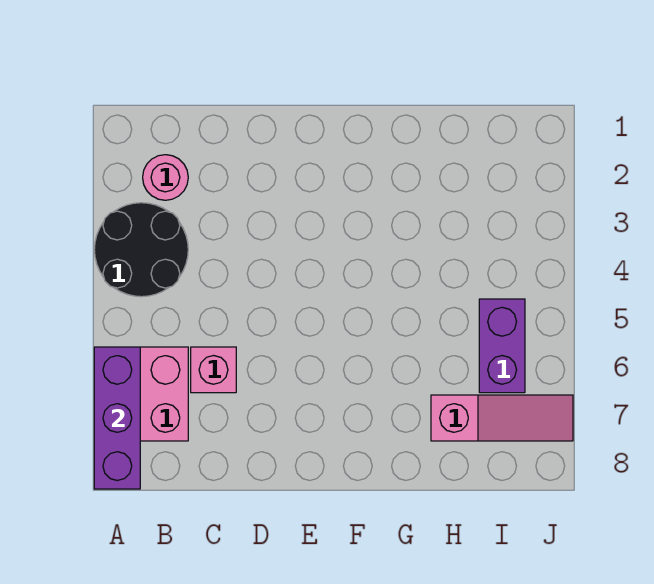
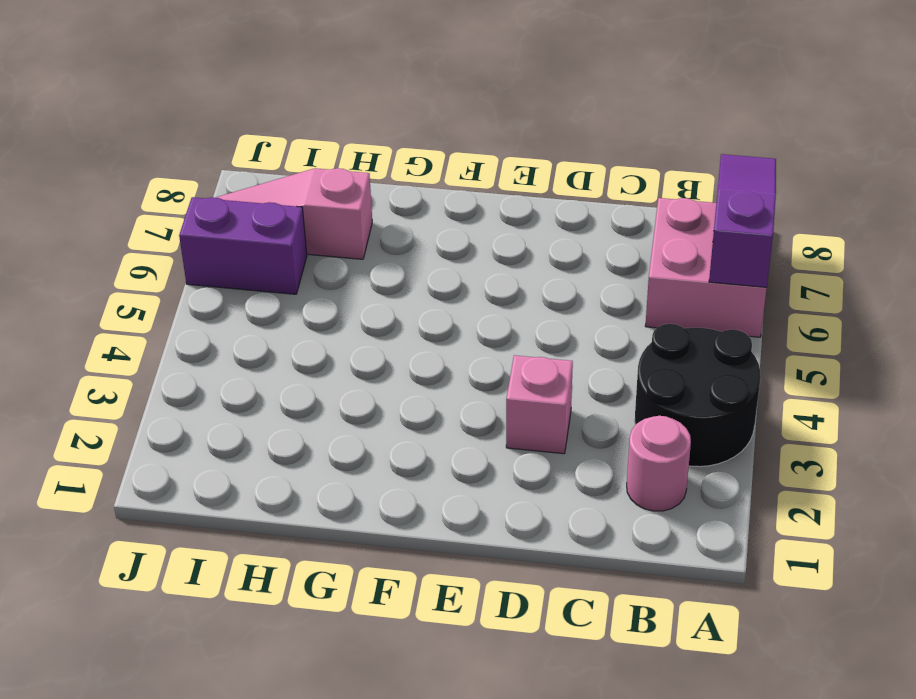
purple brick A6:A8 level 2 -> purple slope A6:A8 level 2 top 6
pink brick C6 level 1 -> pink brick D3 level 1
purple brick I5:I6 level 1 -> purple brick I6:J6 level 1

